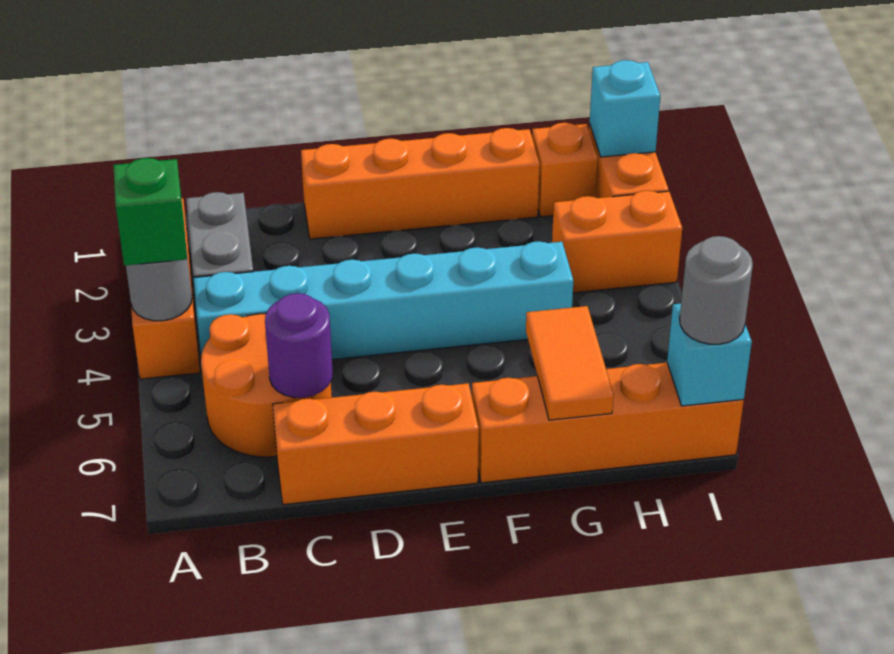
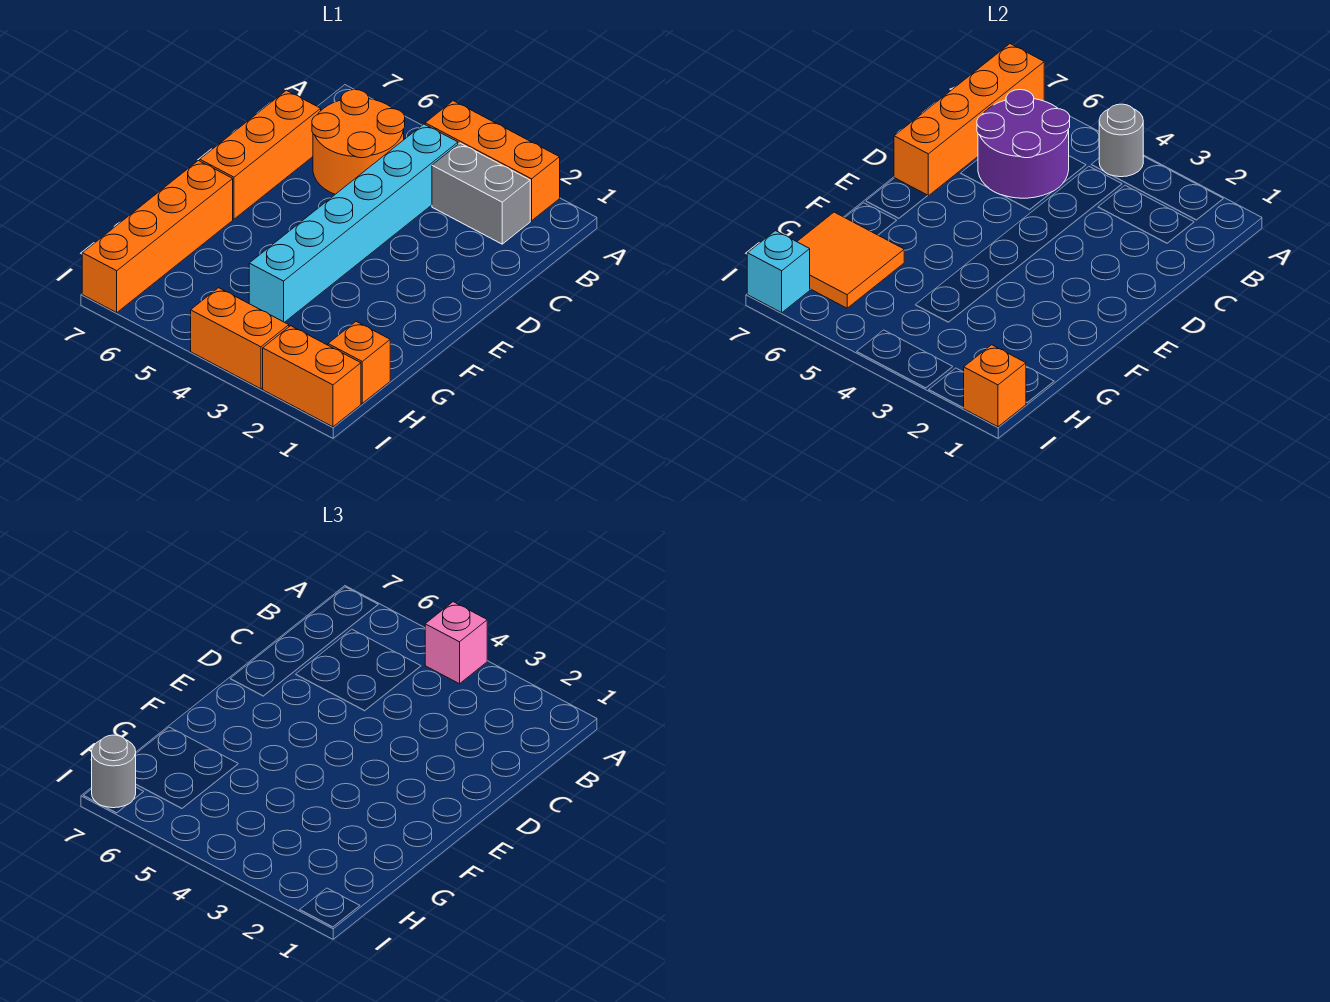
green brick A4 level 3 -> pink brick A4 level 3
purple round brick C6 level 2 -> purple round brick B5:C6 level 2
orange brick D1:G1 level 1 -> orange brick A7:D7 level 2
orange tile G6:G7 level 2 -> orange tile G6:H7 level 2
orange brick H3:I3 level 1 -> orange brick I3:I4 level 1
cyan brick I1 level 2 -> orange brick I1 level 2

